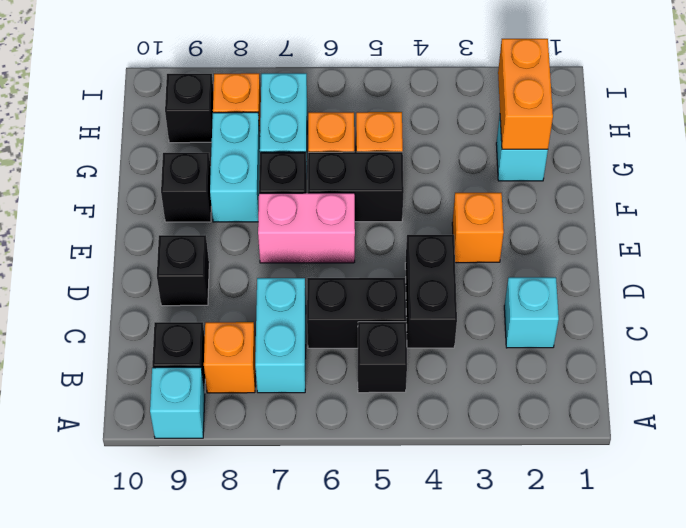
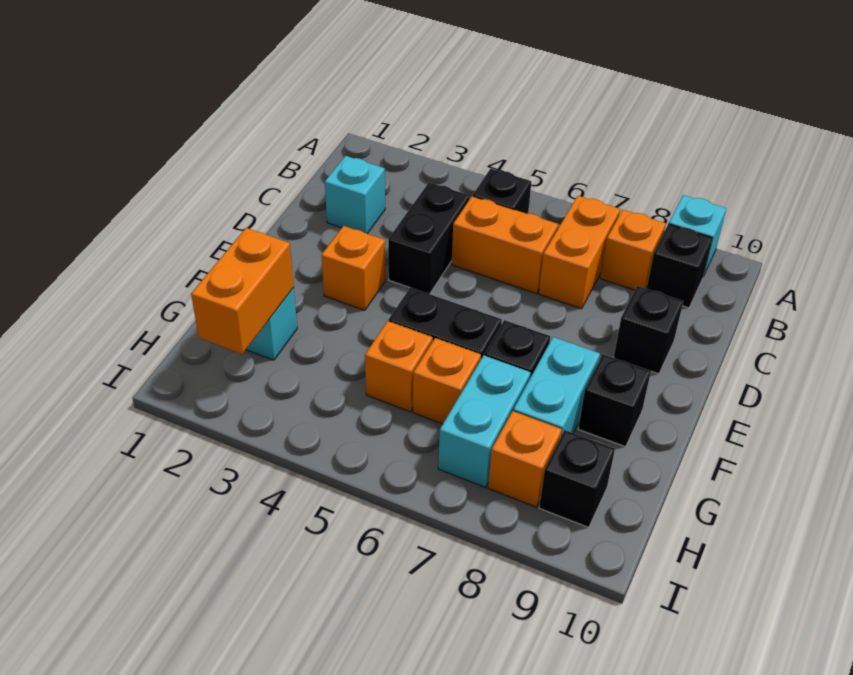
cyan brick B7:C7 level 1 -> orange brick B7:C7 level 1
black brick C5:C6 level 1 -> orange brick C5:C6 level 1
pink brick E6:E7 level 1 -> none

